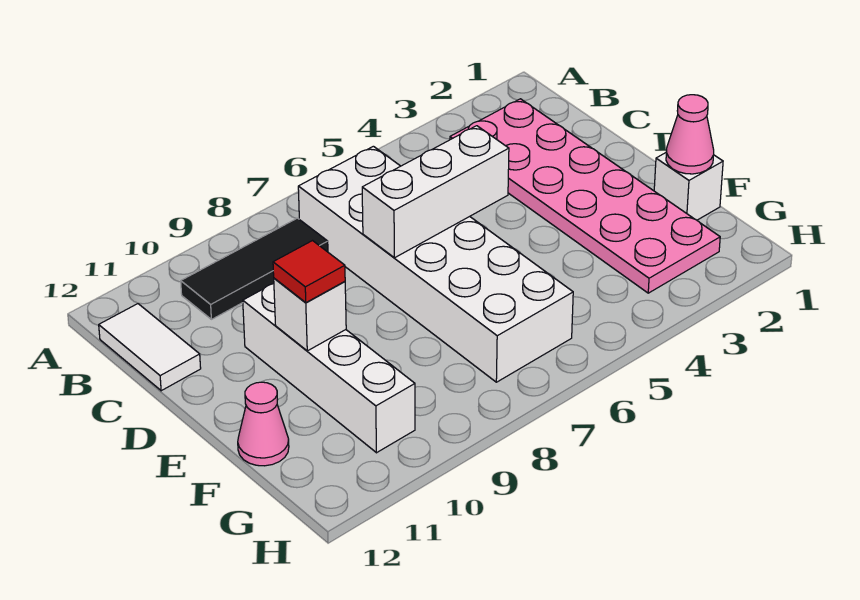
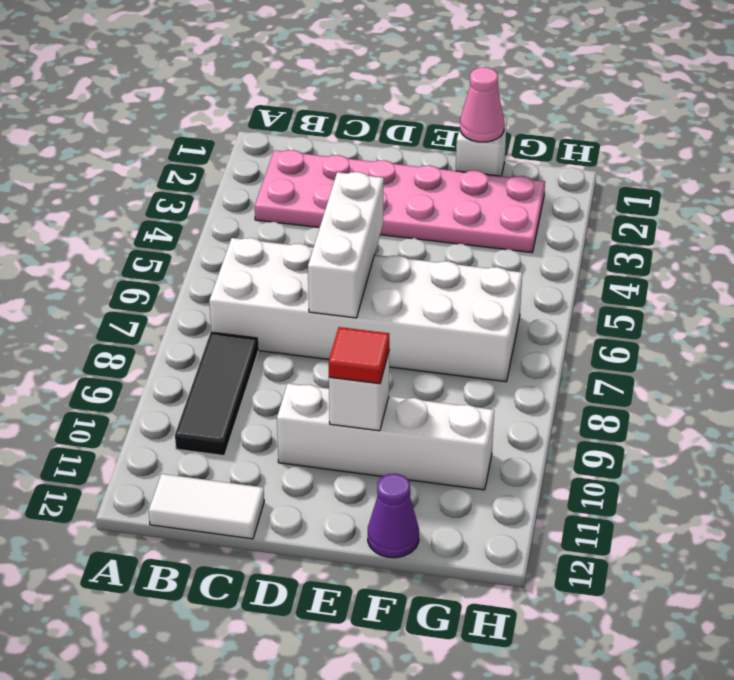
pink cone F12 level 1 -> purple cone F12 level 1

